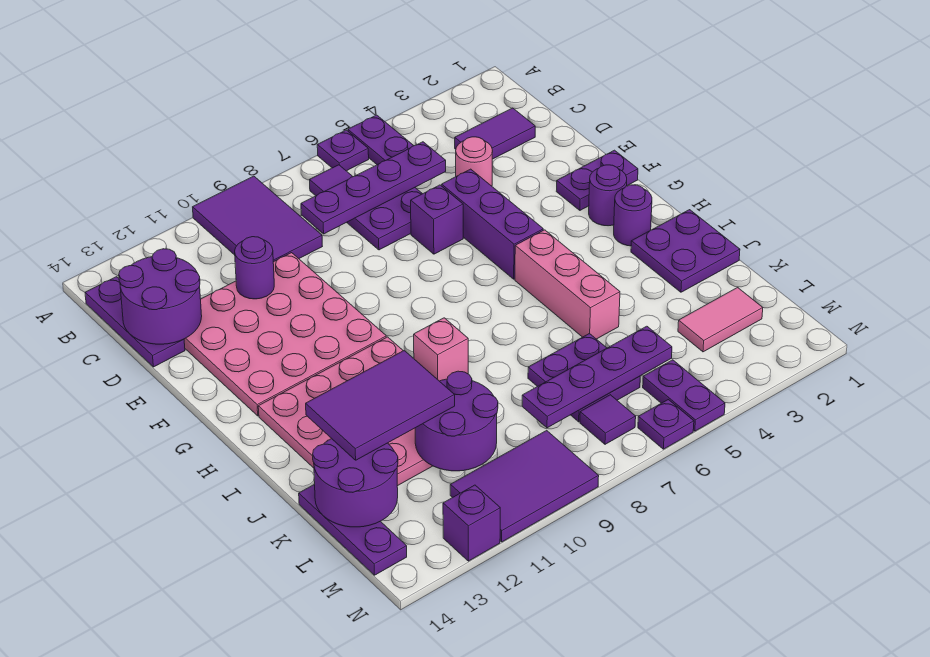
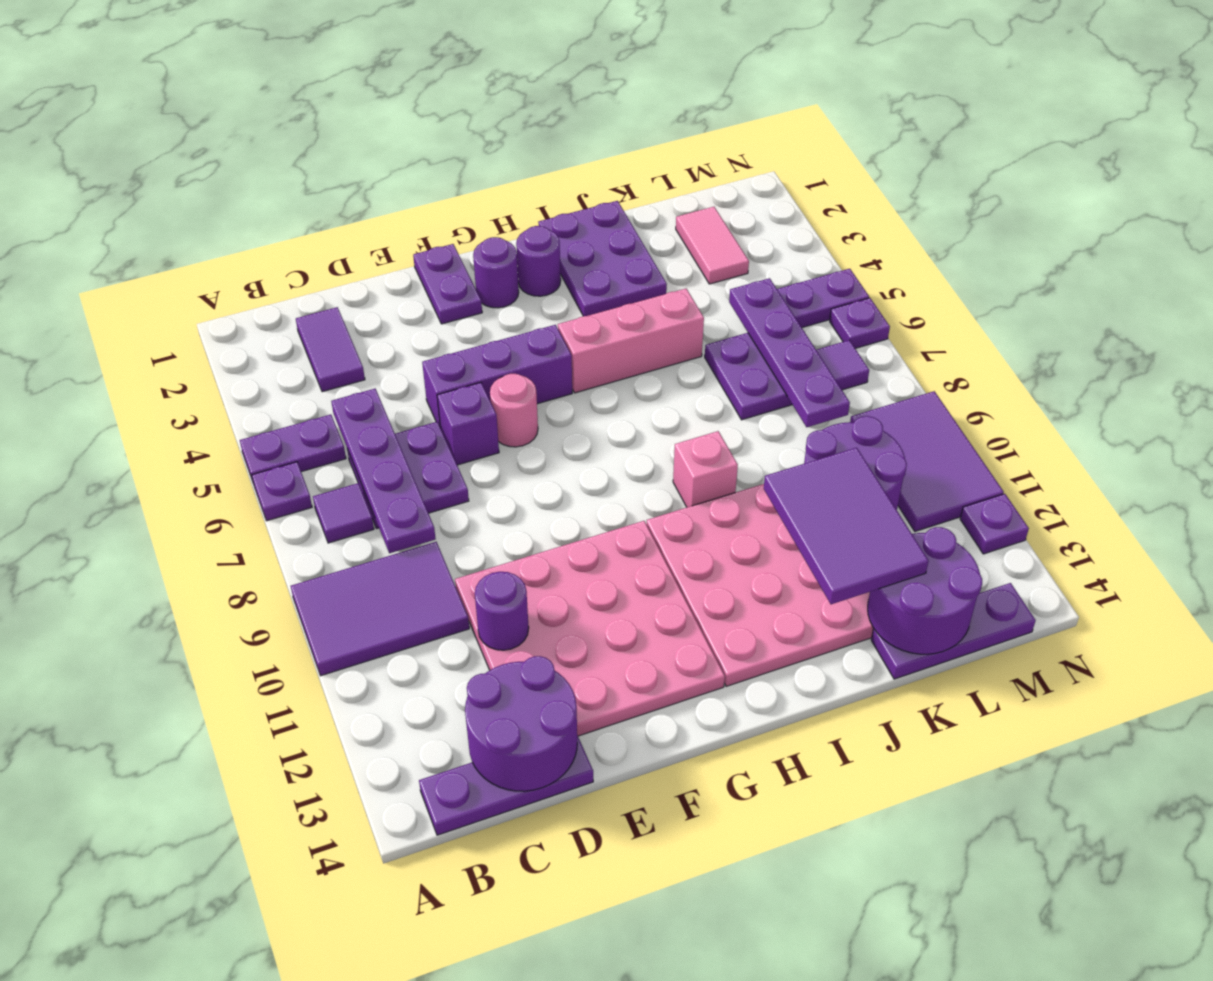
pink round brick D4 level 1 -> pink round brick F6 level 1
purple plate I1:J2 level 1 -> purple plate I1:J3 level 1
purple brick N12 level 1 -> purple plate N12 level 1

